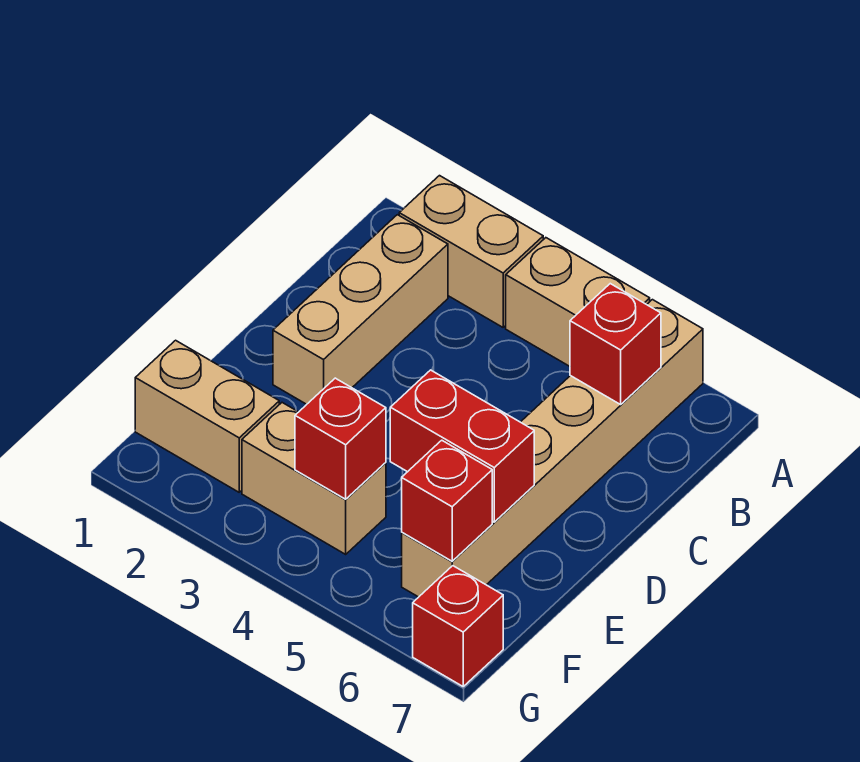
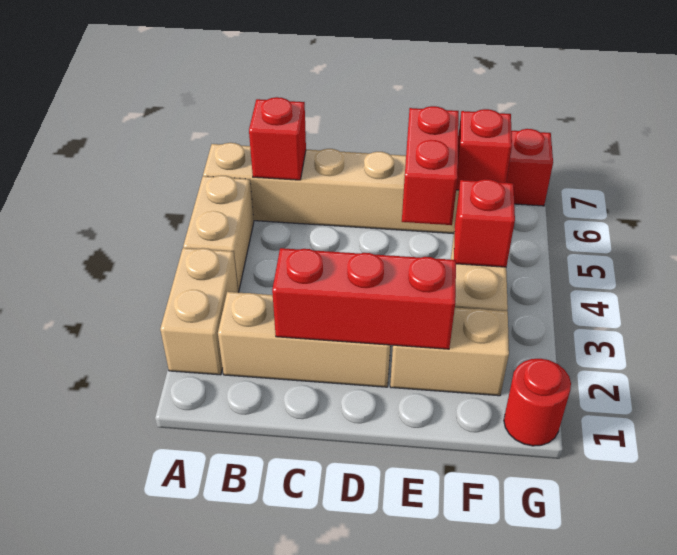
none -> red brick C2:E2 level 2
tan brick F1:F2 level 1 -> tan brick E2:F2 level 1
none -> red round brick G1 level 1

